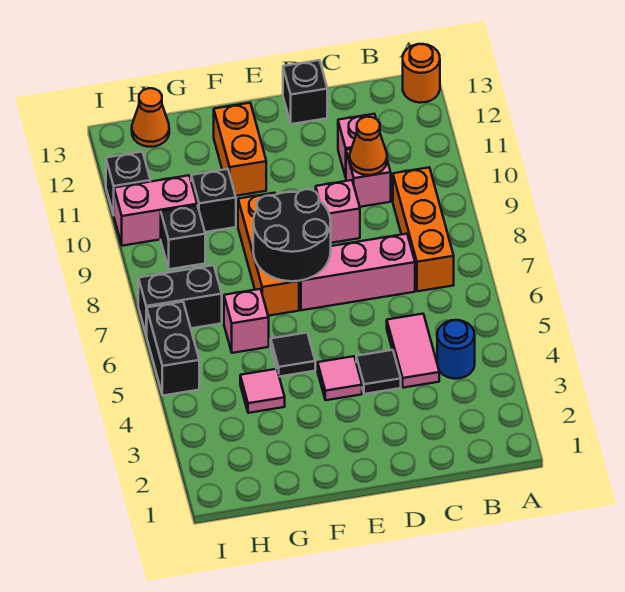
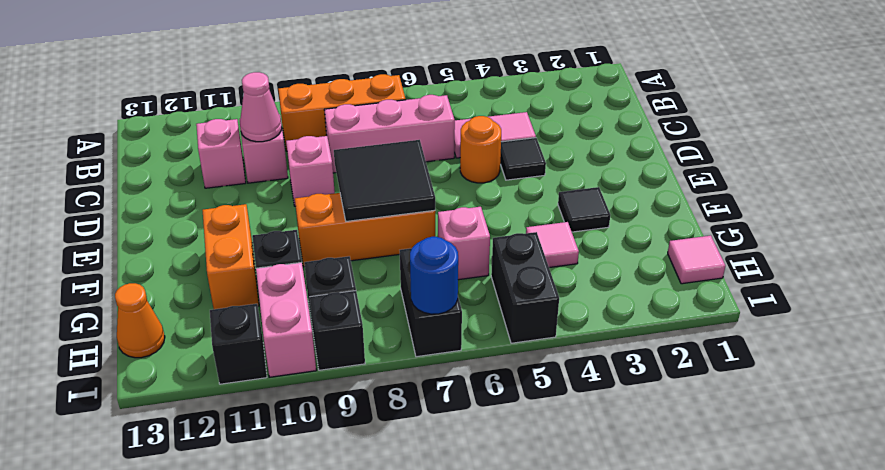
orange round brick A13 level 1 -> orange round brick D5 level 1
blue round brick B4 level 1 -> blue round brick I7 level 2
pink brick C7:E7 level 1 -> pink brick C6:C8 level 1
orange cone C10 level 2 -> pink cone C10 level 2
black brick D13 level 1 -> black brick I9 level 1
pink tile E4 level 1 -> pink tile H1 level 1
black round brick E7:F8 level 2 -> black tile E7:F8 level 2
black tile F5 level 1 -> black tile F3 level 1
orange brick F11:F12 level 1 -> orange brick F11:G11 level 1
black brick I5:I6 level 1 -> black brick H5:I5 level 1

